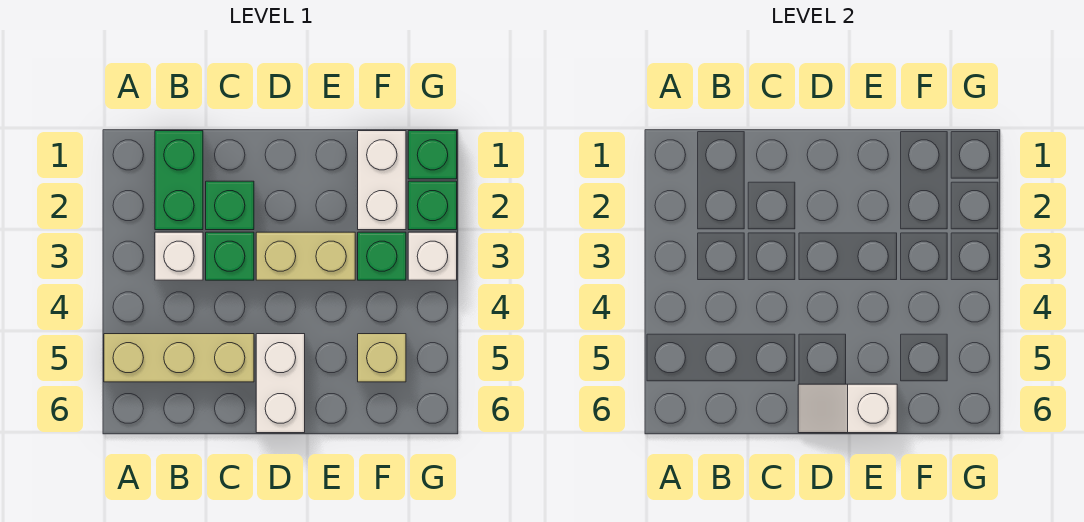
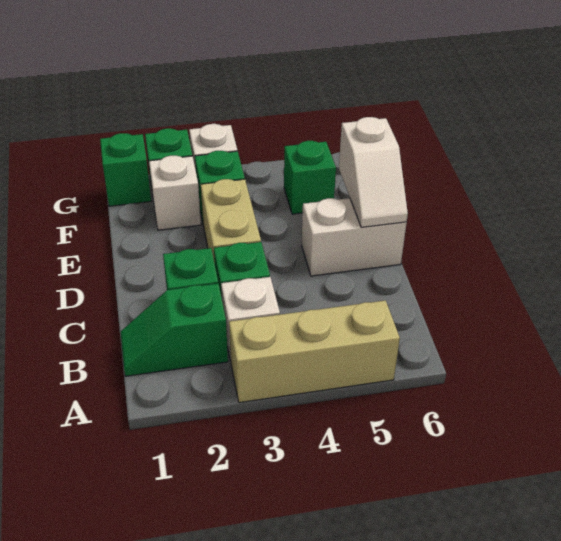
tan brick A5:C5 level 1 -> tan brick A3:A5 level 1
green brick B1:B2 level 1 -> green slope B1:B2 level 1 top 2
white brick F1:F2 level 1 -> white brick F2 level 1
tan brick F5 level 1 -> green brick F5 level 1

